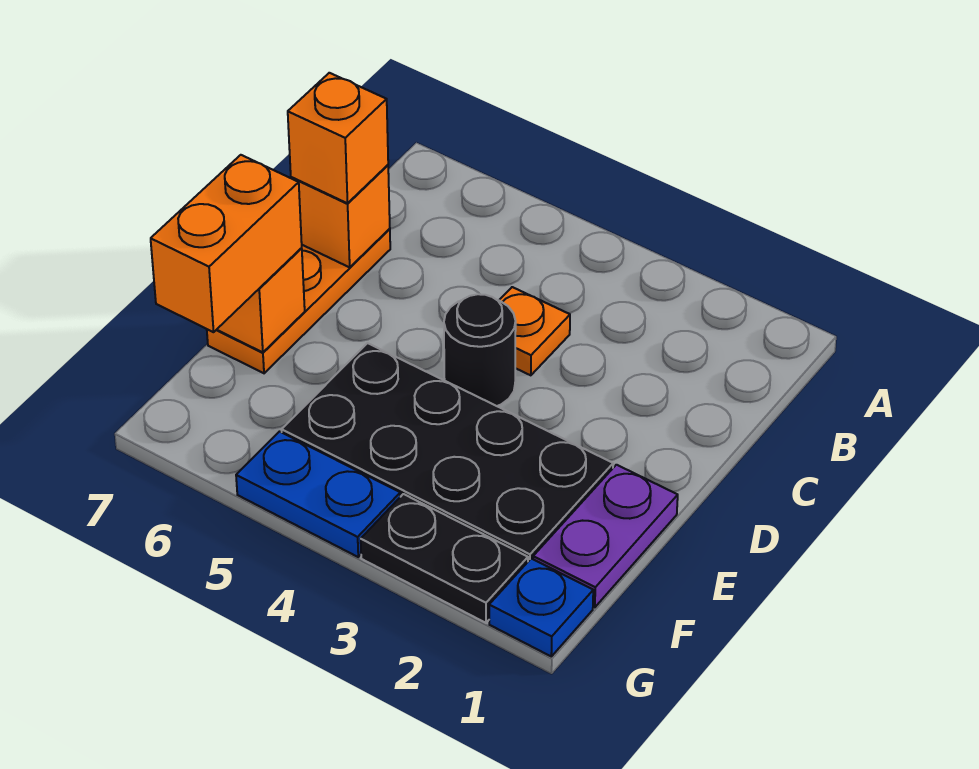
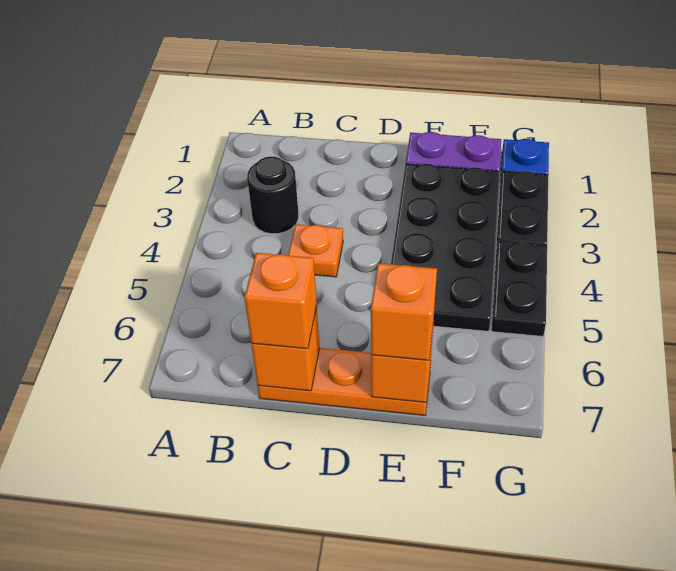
black round brick D4 level 1 -> black round brick B3 level 1
orange brick E7:F7 level 3 -> orange brick E7 level 3
blue plate G4:G5 level 1 -> black plate G4:G5 level 1

